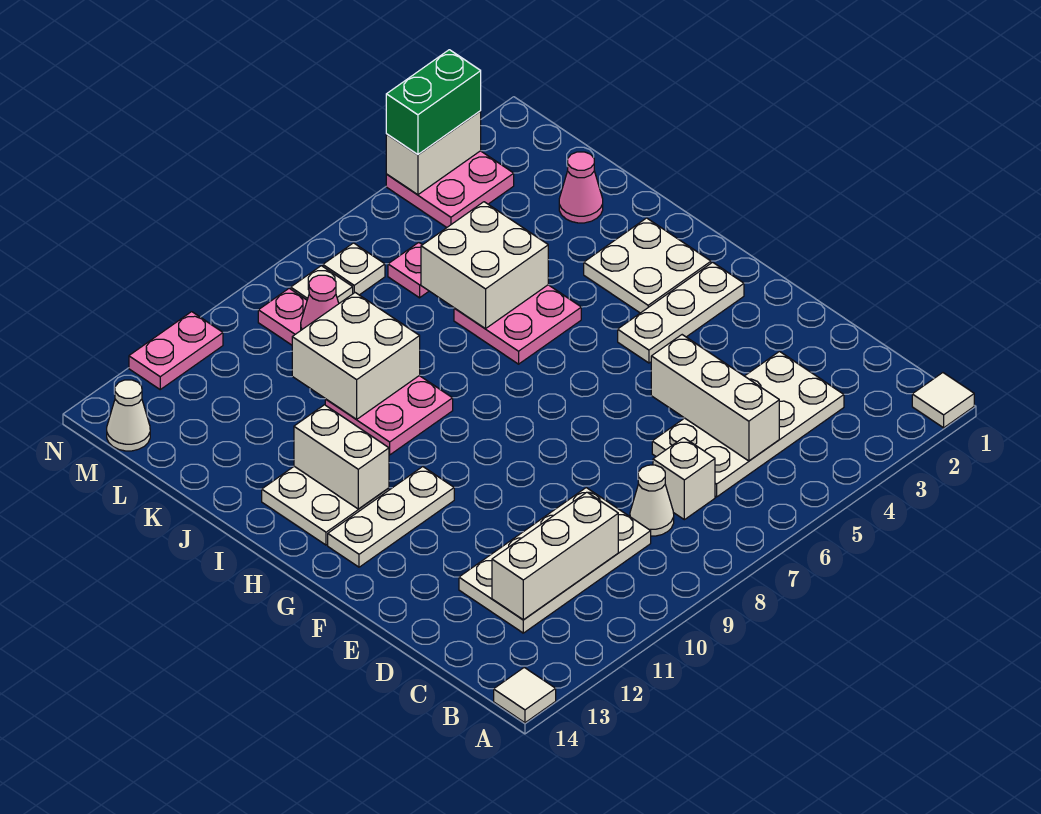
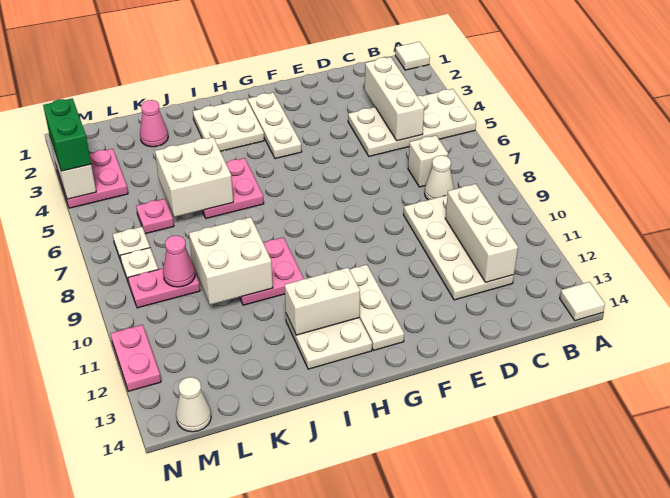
white plate C3:D6 level 1 -> white plate A4:D5 level 1
white brick C5:E5 level 2 -> white brick C3:C5 level 2

